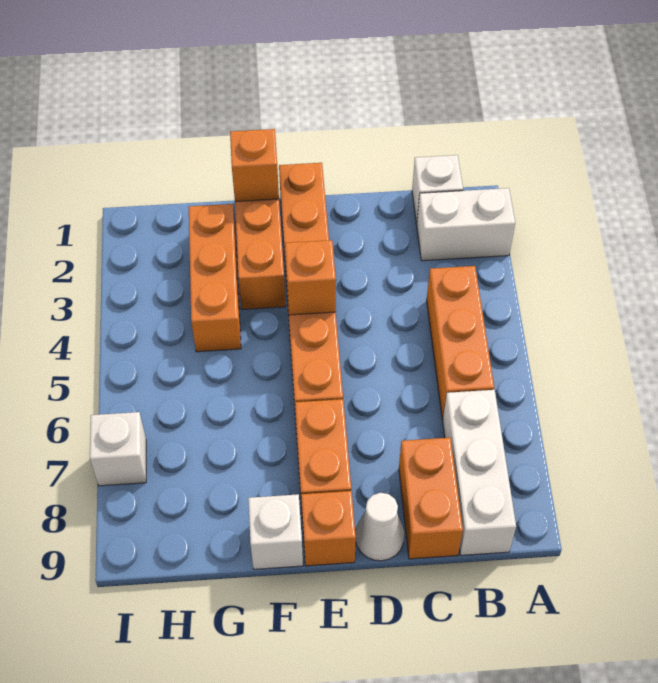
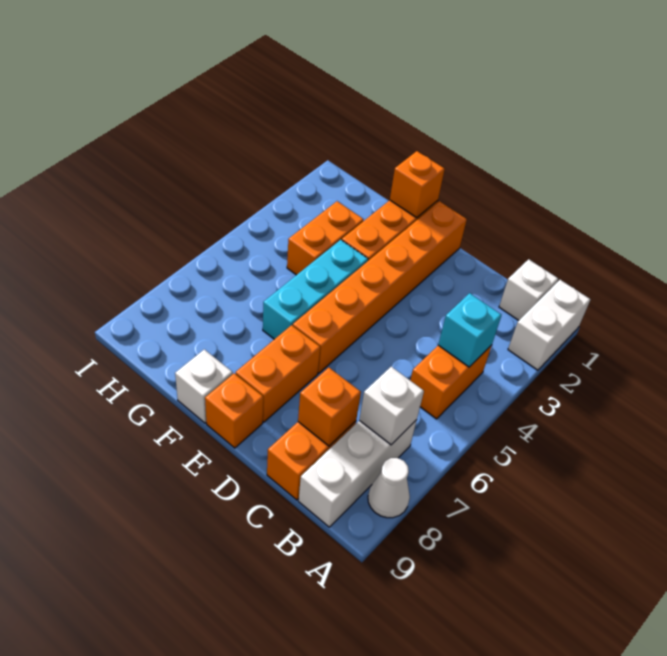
white brick A2:B2 level 1 -> white brick A1:A2 level 1
orange brick B4:B6 level 1 -> orange brick B4:B5 level 1
none -> cyan brick B4 level 2
white cone D9 level 1 -> white cone A8 level 1
orange brick E4 level 2 -> orange brick C8 level 2
none -> cyan brick F4:F6 level 1
orange brick G2:G4 level 1 -> orange brick G3:G4 level 1
white brick I7 level 1 -> white brick B7 level 2

